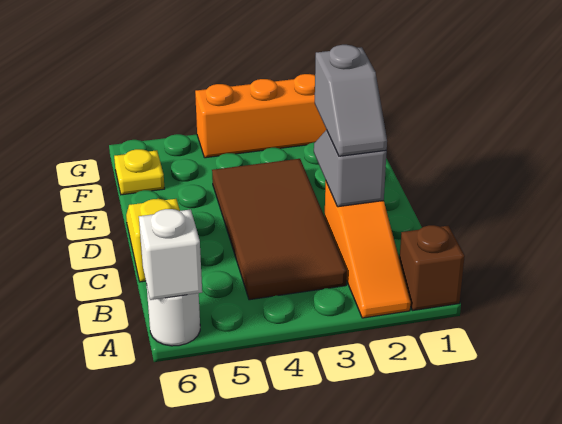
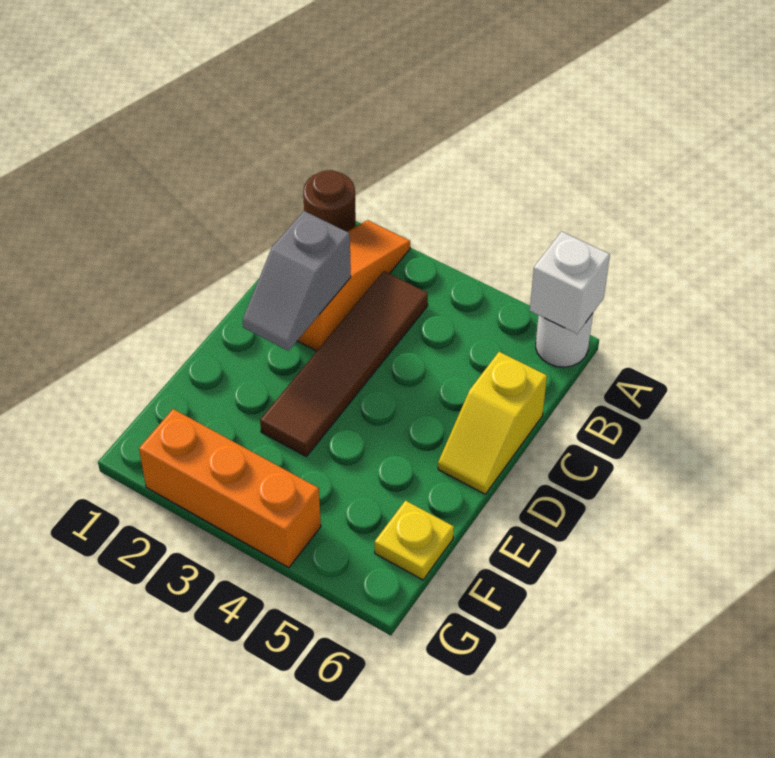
brown brick A1 level 1 -> brown round brick A1 level 1
brown tile B3:E4 level 1 -> brown tile B3:E3 level 1
grey slope C2:D2 level 3 top D -> none

